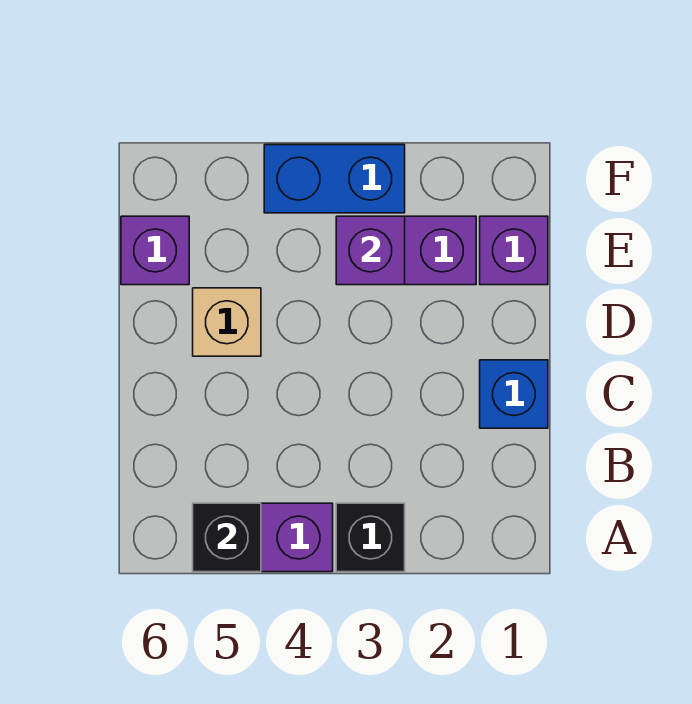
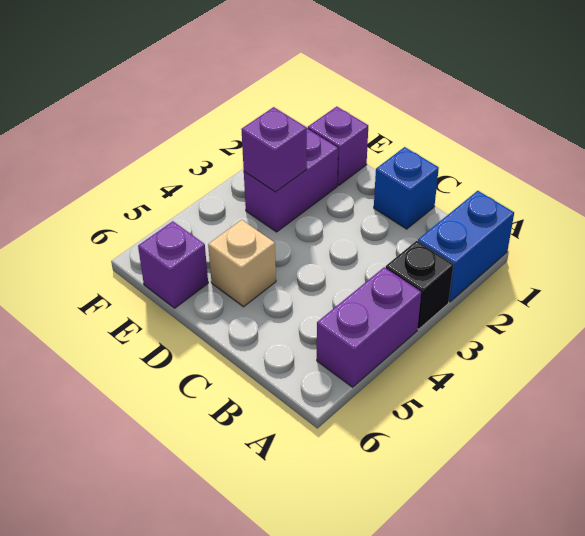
black brick A5 level 2 -> none
blue brick F3:F4 level 1 -> blue brick A1:A2 level 1

